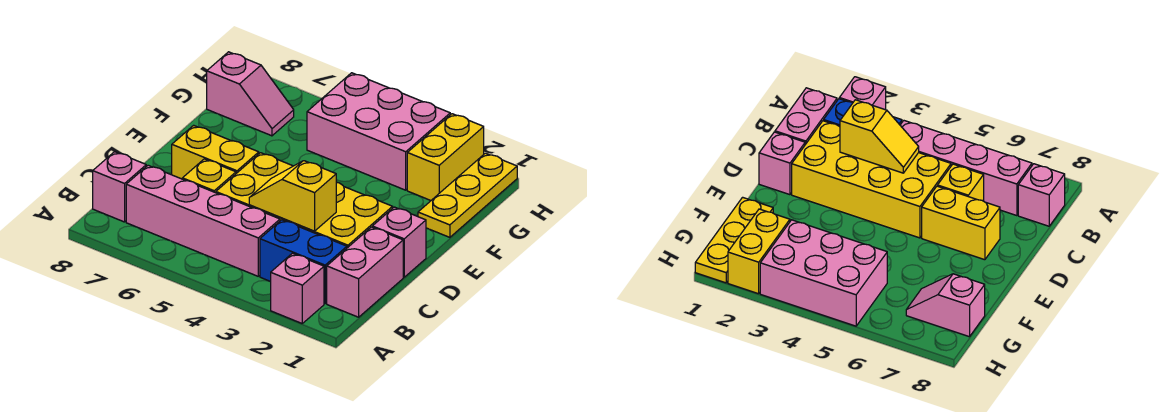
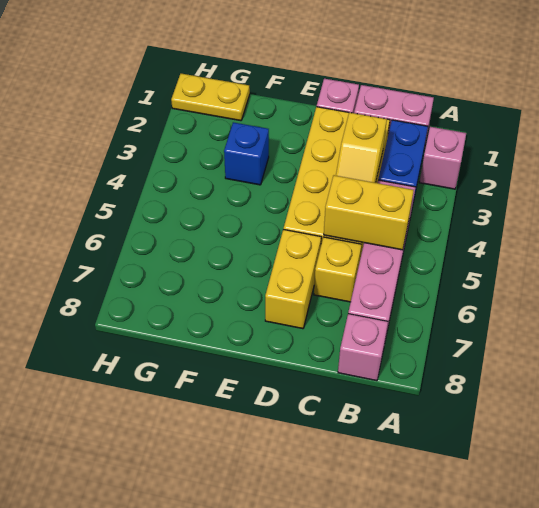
yellow plate F1:H1 level 1 -> yellow plate G1:H1 level 1
none -> blue brick F3 level 1
yellow brick G2:H2 level 1 -> yellow brick B5:C5 level 2
pink brick G3:H5 level 1 -> none
pink slope G7:G8 level 1 top 8 -> none

